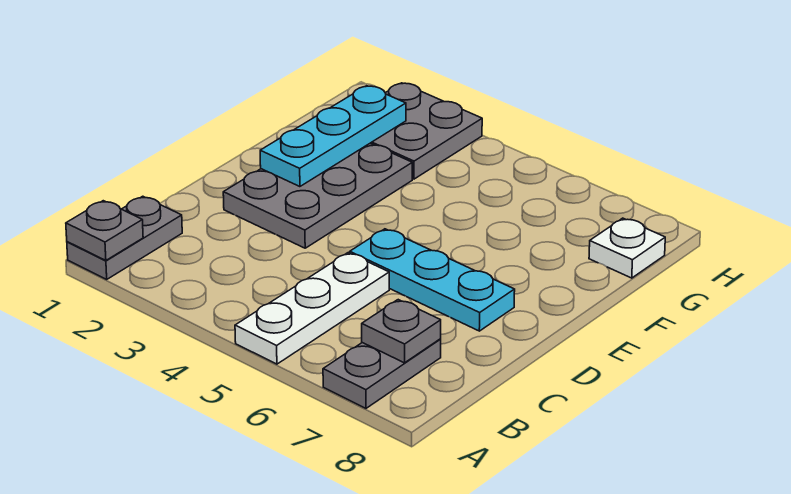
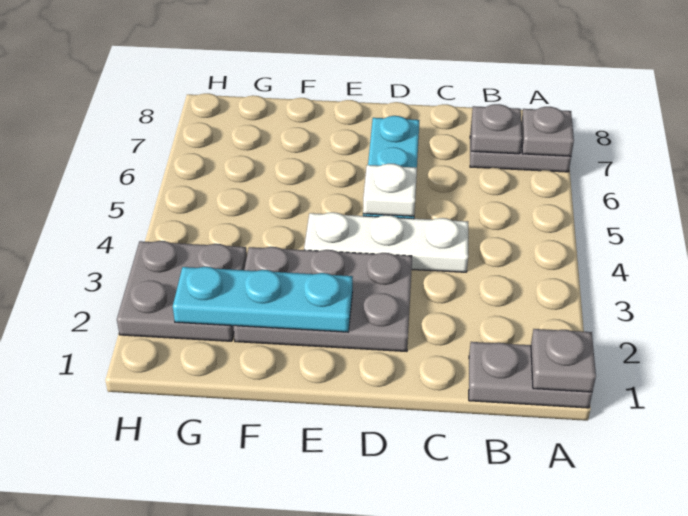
white plate A5:C5 level 1 -> white plate C4:E4 level 1
none -> grey plate A7 level 2
white plate G8 level 1 -> white plate D5 level 2

